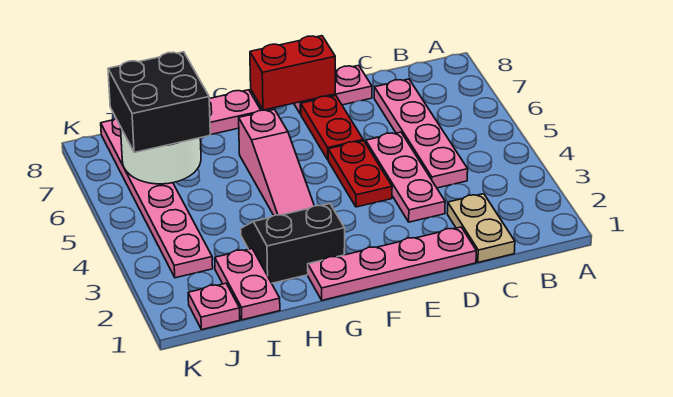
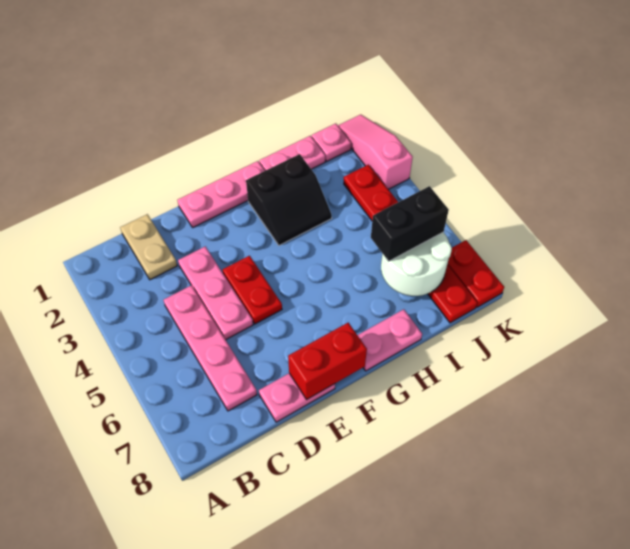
pink plate D1:G1 level 1 -> pink plate E1:G1 level 1
red plate E6:E7 level 1 -> red plate K7:K8 level 1
pink slope G4:G6 level 1 top 6 -> pink slope K1:K3 level 1 top 3
pink plate I1:I2 level 1 -> pink plate H1:I1 level 1
black brick I6:J7 level 3 -> black brick I6:J6 level 3
pink plate J3:J8 level 1 -> red plate J3:J8 level 1

